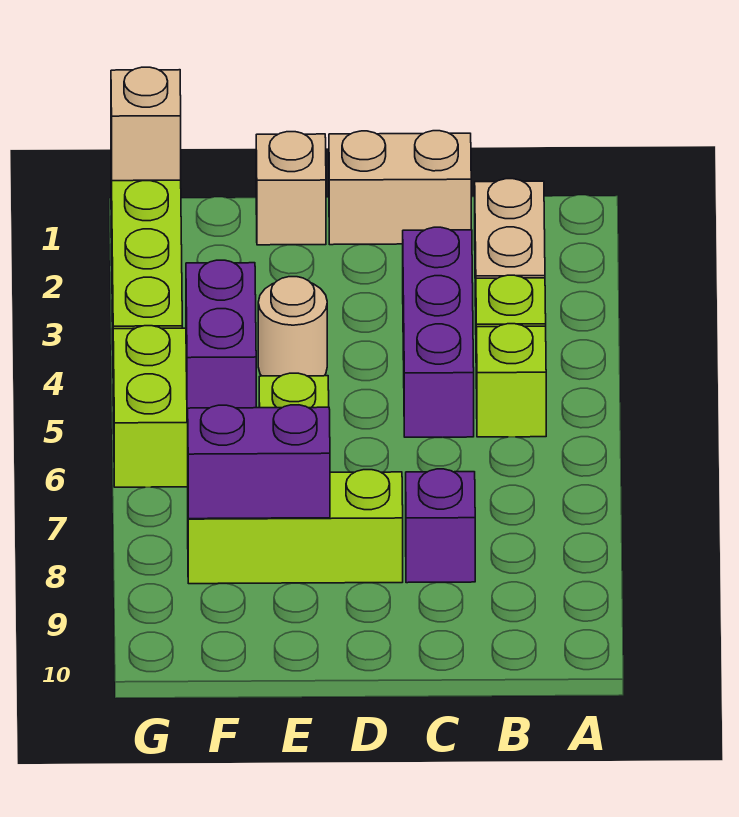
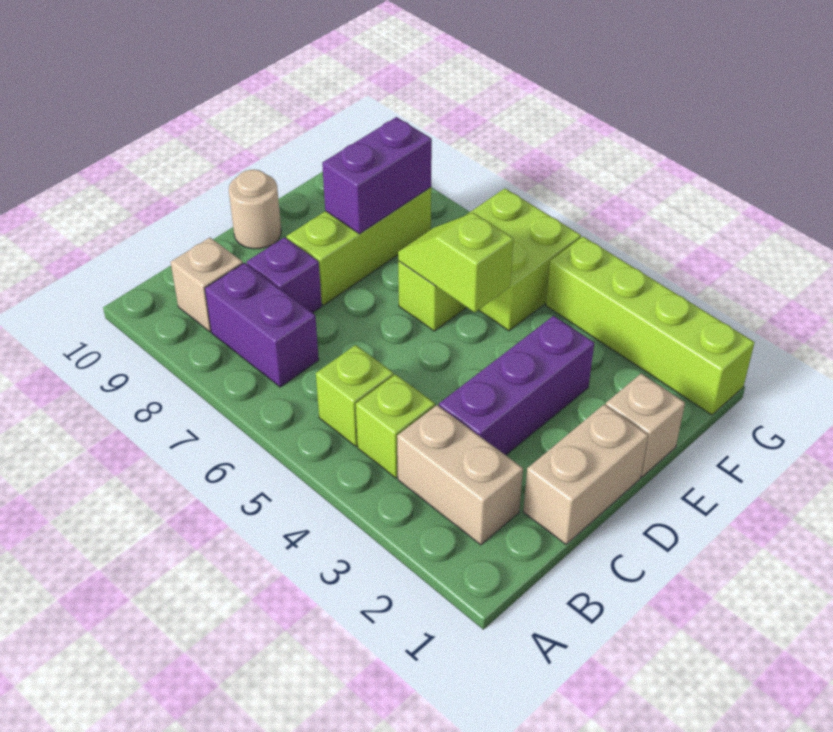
purple brick C3:C5 level 1 -> purple brick C3:E3 level 1
tan round brick E4 level 1 -> tan round brick D10 level 1
none -> lime slope E5:E6 level 2 top 5
purple brick F5:F6 level 2 -> purple brick B7:B8 level 1
tan brick G1 level 2 -> tan brick B9 level 1

